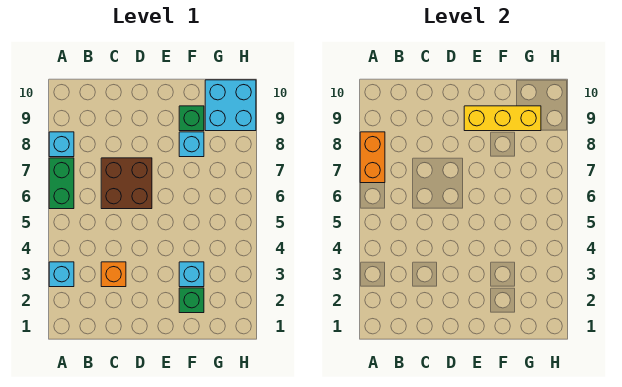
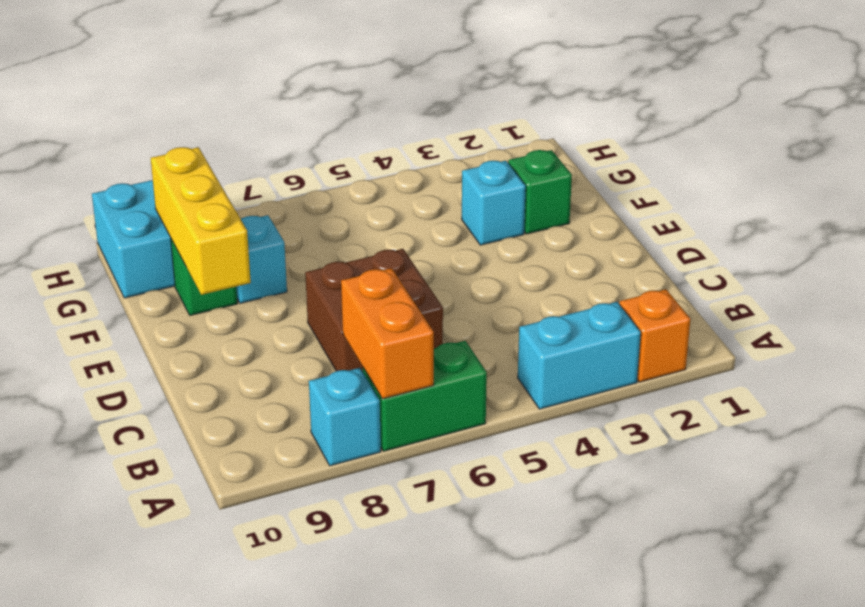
cyan brick A3 level 1 -> cyan brick A3:A4 level 1
orange brick A7:A8 level 2 -> orange brick A7:B7 level 2
orange brick C3 level 1 -> orange brick A2 level 1

